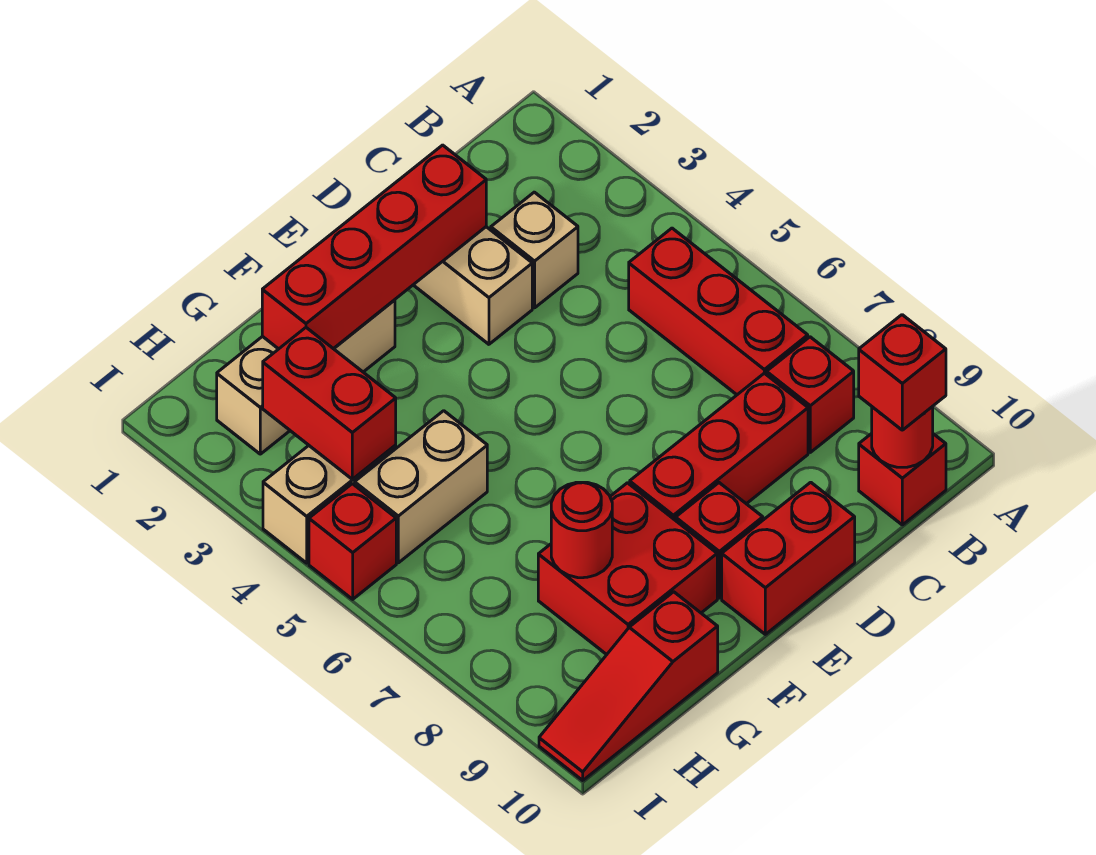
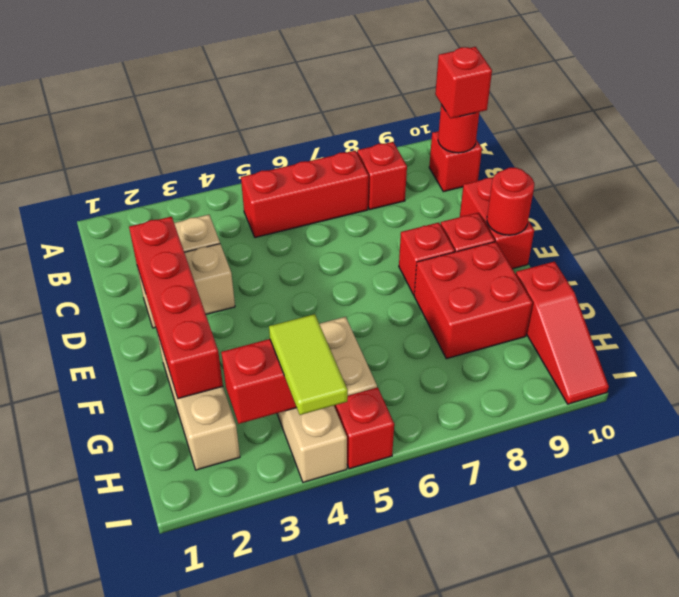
red brick C8:E8 level 1 -> red brick E8 level 1
red round brick G8 level 2 -> red round brick E10 level 2
none -> lime tile H4:I4 level 3

